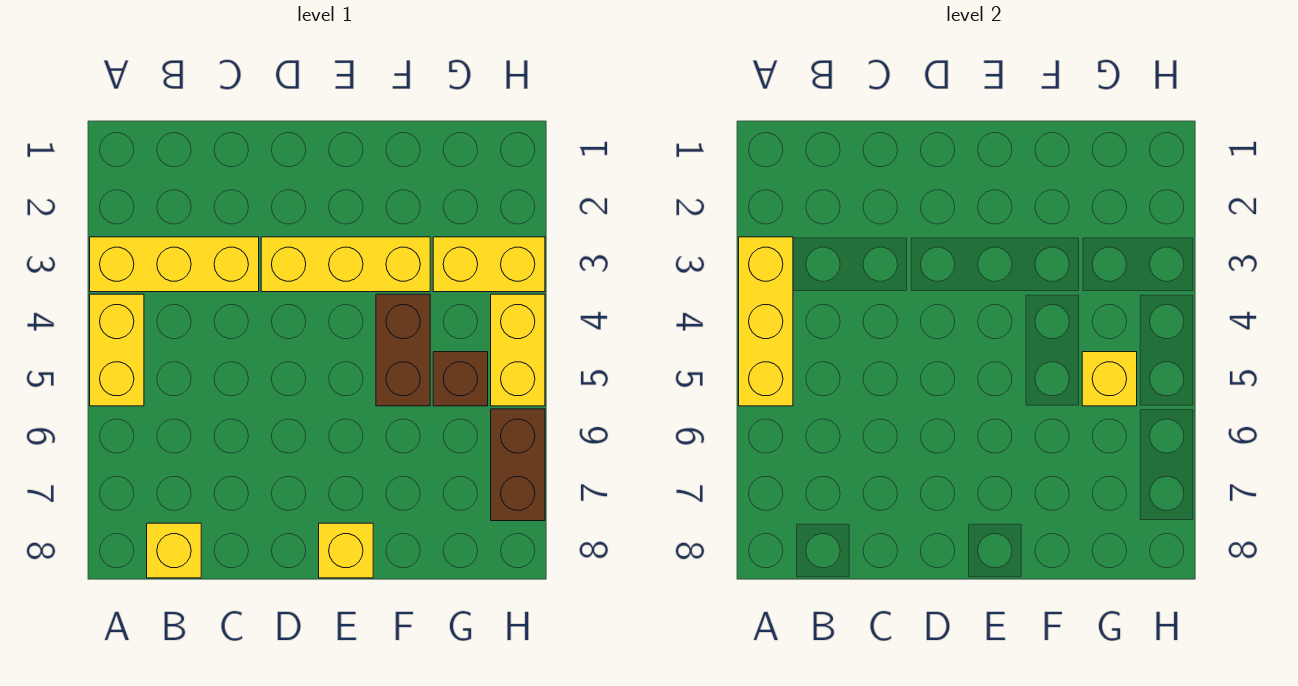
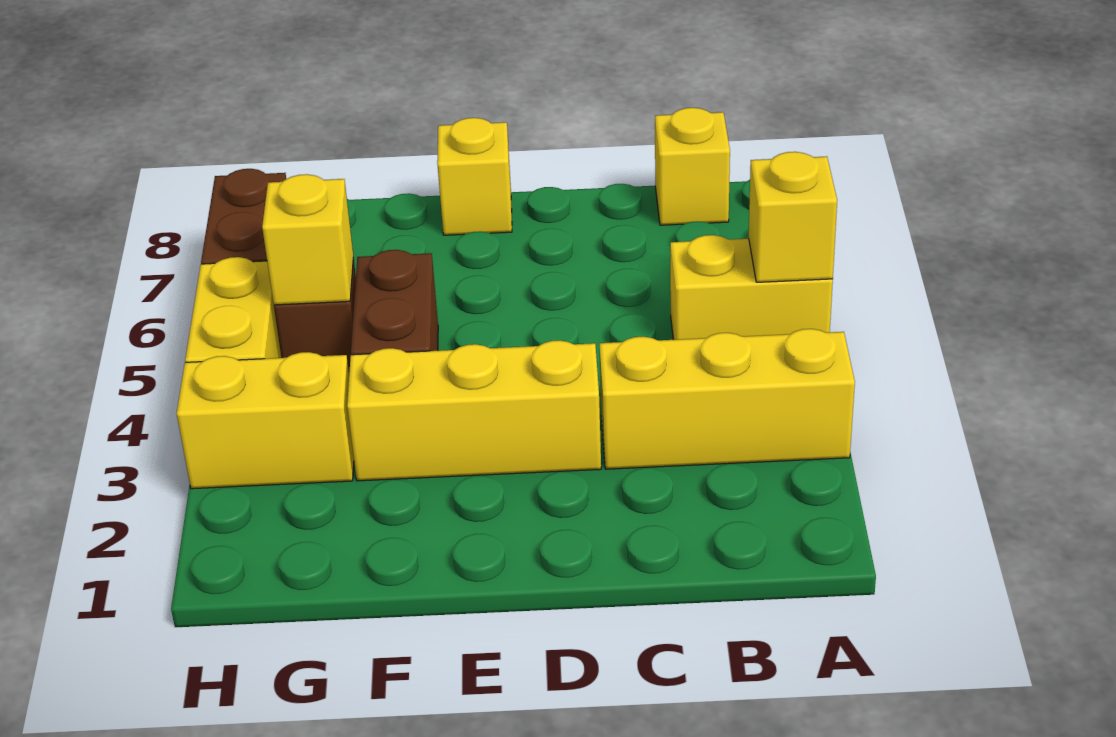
yellow brick A3:A5 level 2 -> yellow brick A5 level 2
yellow brick A4:A5 level 1 -> yellow brick A5:B5 level 1

